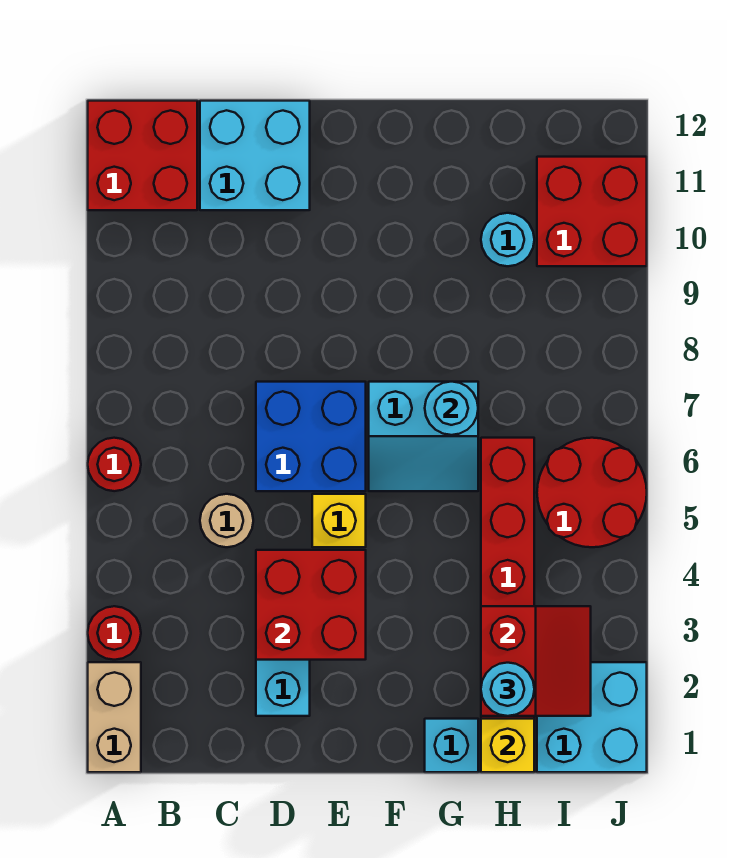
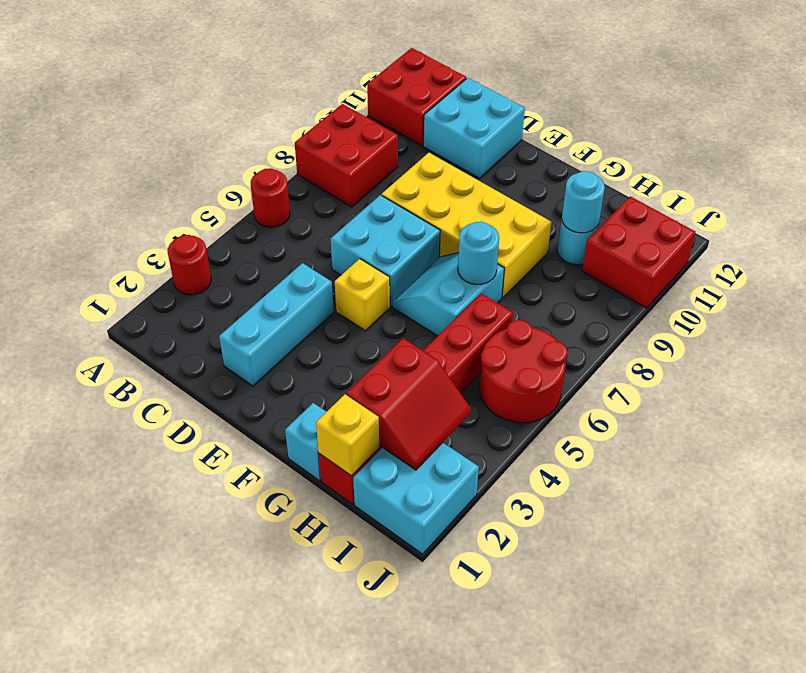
tan brick A1:A2 level 1 -> none
tan round brick C5 level 1 -> none
red brick D3:E4 level 2 -> red brick A8:B9 level 1
blue brick D6:E7 level 1 -> cyan brick D6:E7 level 1
none -> yellow brick D8:G9 level 1
cyan slope F6:G7 level 1 top 7 -> cyan slope F6:G7 level 1 top G
cyan round brick H2 level 3 -> cyan round brick H10 level 2

